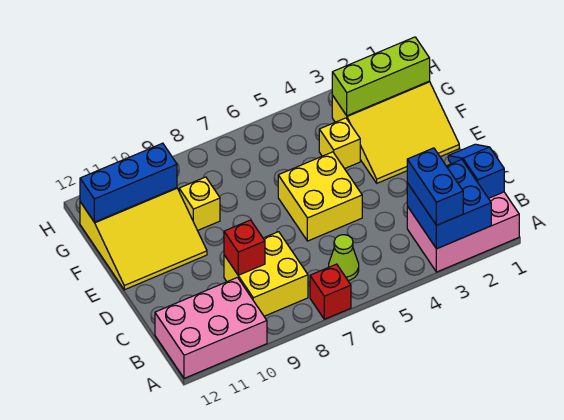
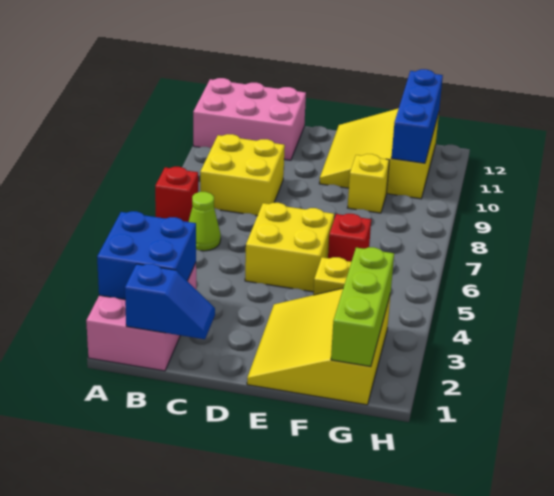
blue brick A3:B3 level 3 -> none
pink brick A10:B12 level 1 -> pink brick A11:C12 level 1
red brick C9 level 2 -> red brick F6 level 1

